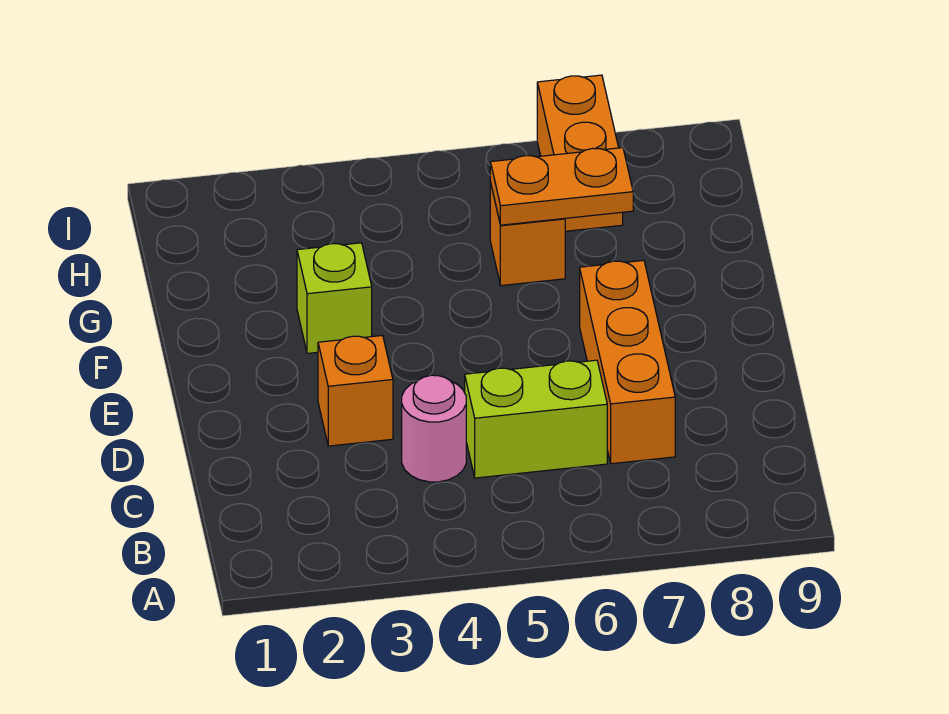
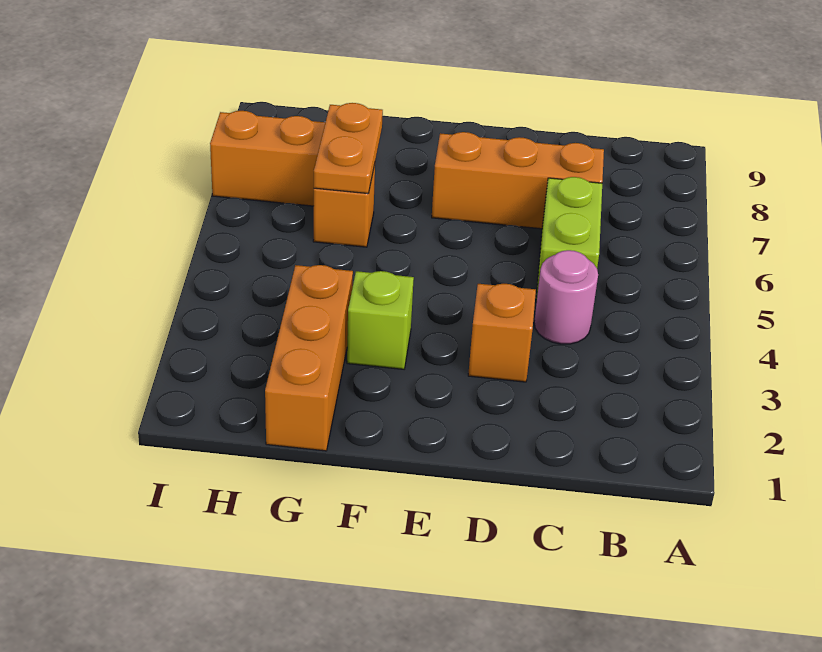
none -> orange brick G1:G3 level 1

